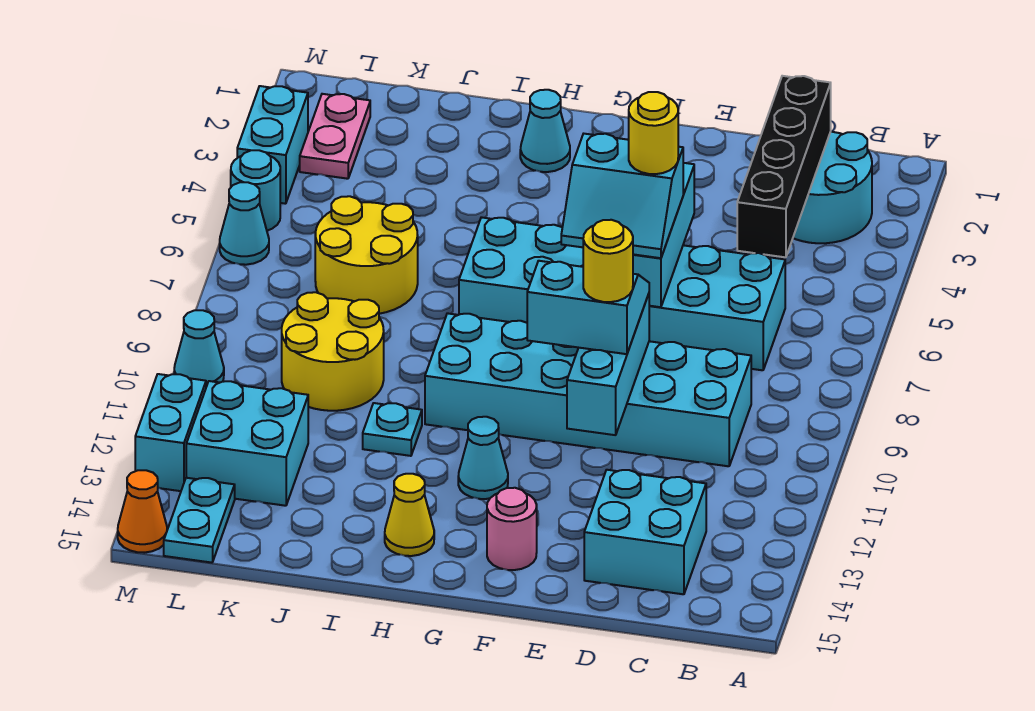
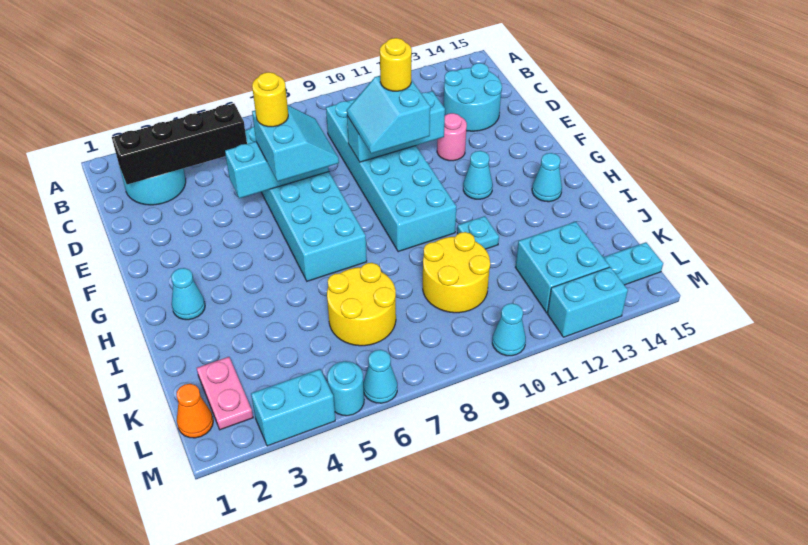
cyan brick C13:D14 level 1 -> cyan round brick C13:D14 level 1
pink round brick F14 level 1 -> pink round brick E12 level 1
yellow cone H14 level 1 -> cyan cone H14 level 1
pink plate L2:L3 level 1 -> pink plate K2:L2 level 1
orange cone M15 level 1 -> orange cone L1 level 1

